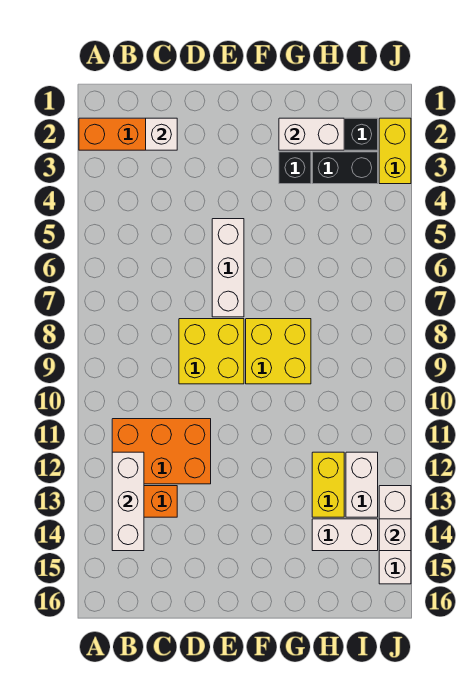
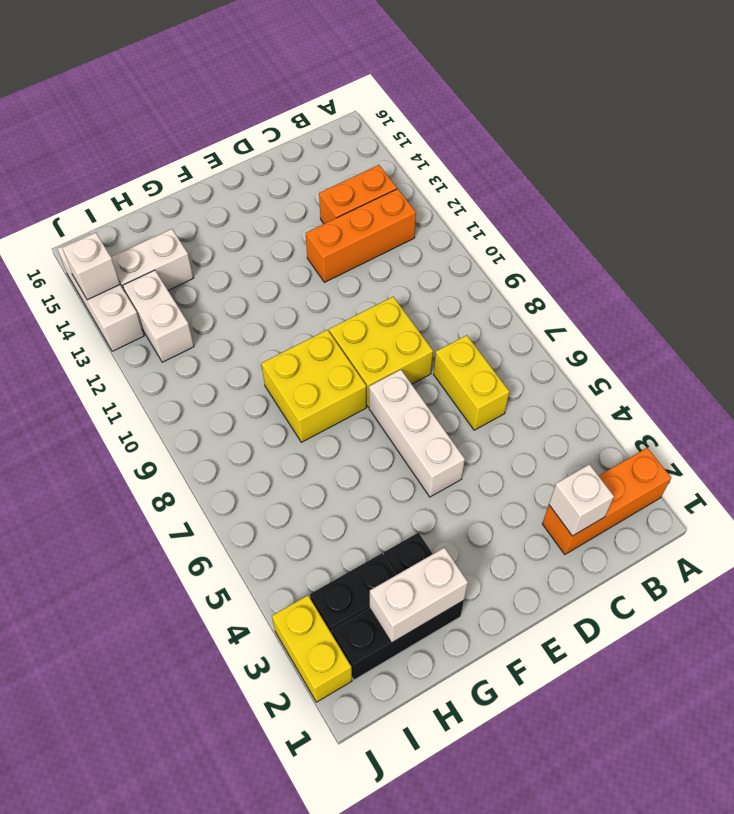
orange brick B11:D12 level 1 -> orange brick B12:D12 level 1
white brick B12:B14 level 2 -> none
yellow brick H12:H13 level 1 -> yellow brick C6:C7 level 1

